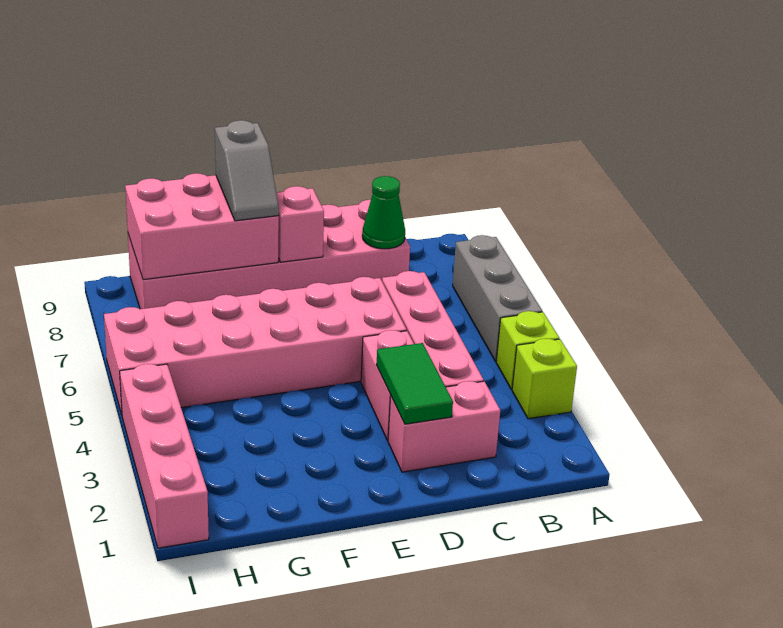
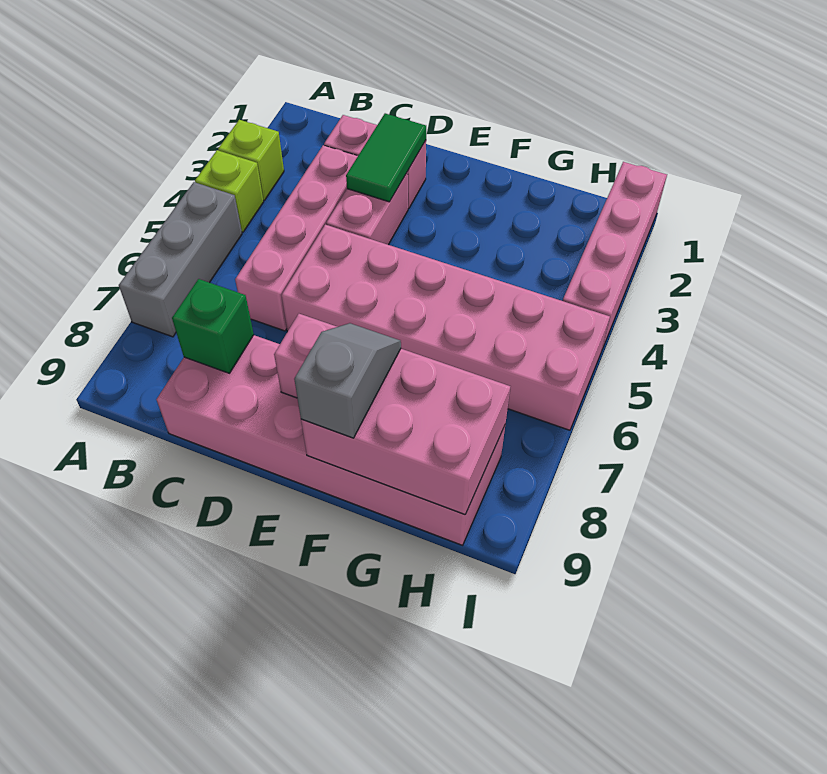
green cone C8 level 2 -> green brick C8 level 2

